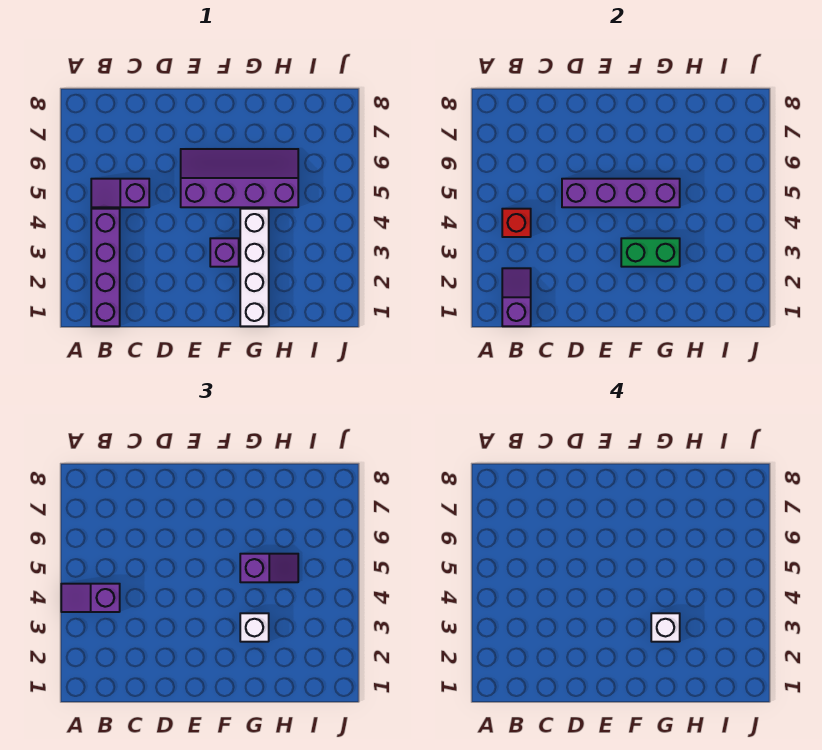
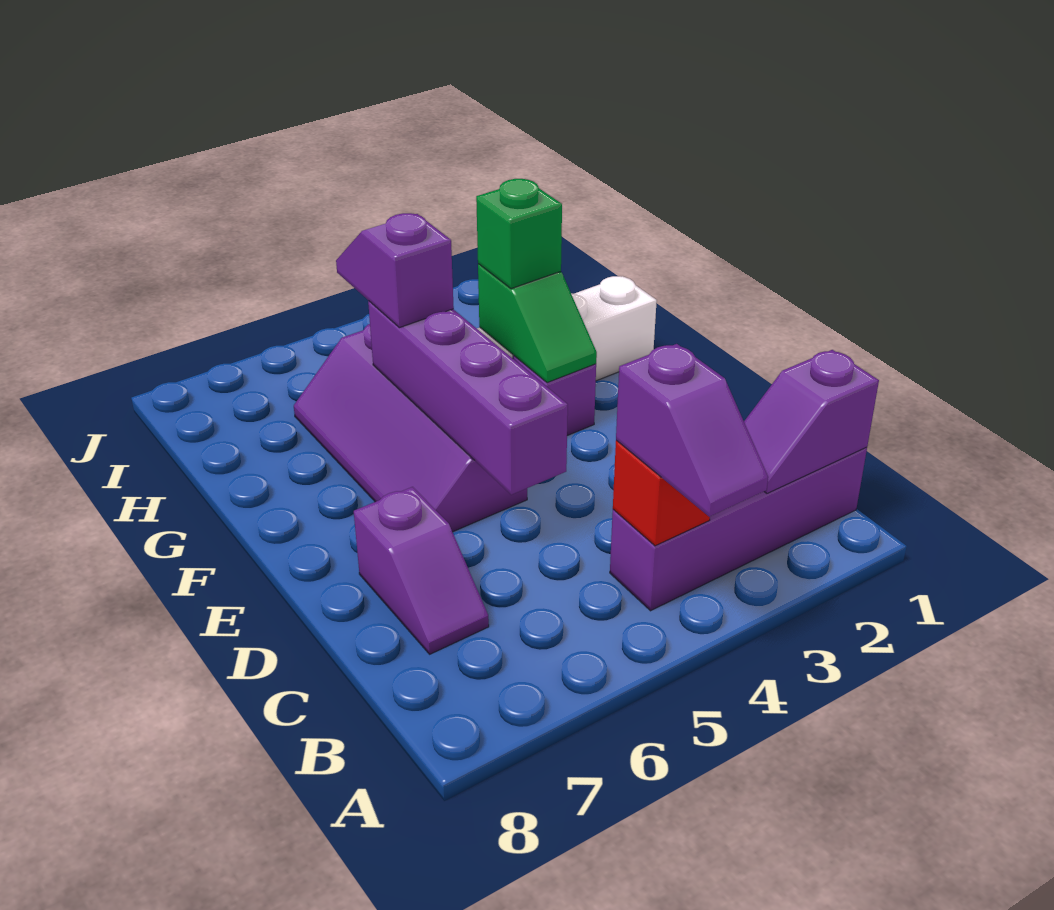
purple slope B5:C5 level 1 top C -> purple slope C7:D7 level 1 top D
green brick F3:G3 level 2 -> green slope F3:G3 level 2 top G
white brick G3 level 3 -> green brick G3 level 3
white brick G3 level 4 -> none

